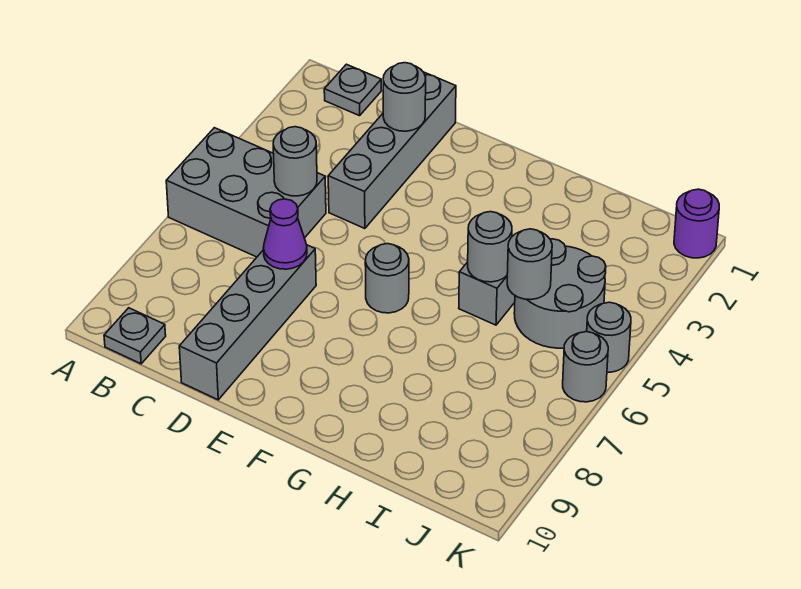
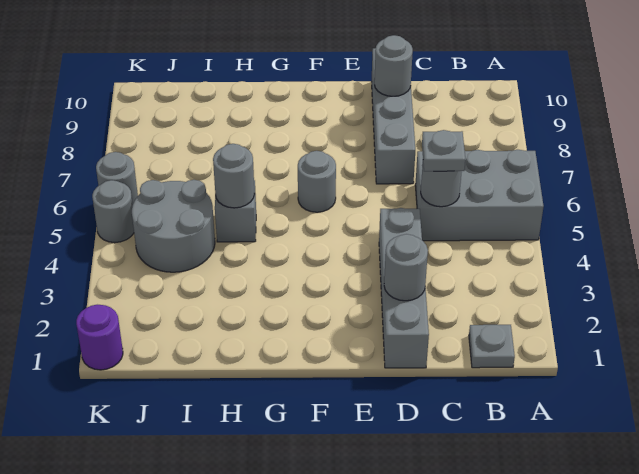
grey plate B10 level 1 -> grey plate C5 level 3
purple cone D7 level 2 -> none
grey round brick I5 level 2 -> grey round brick D9 level 2

